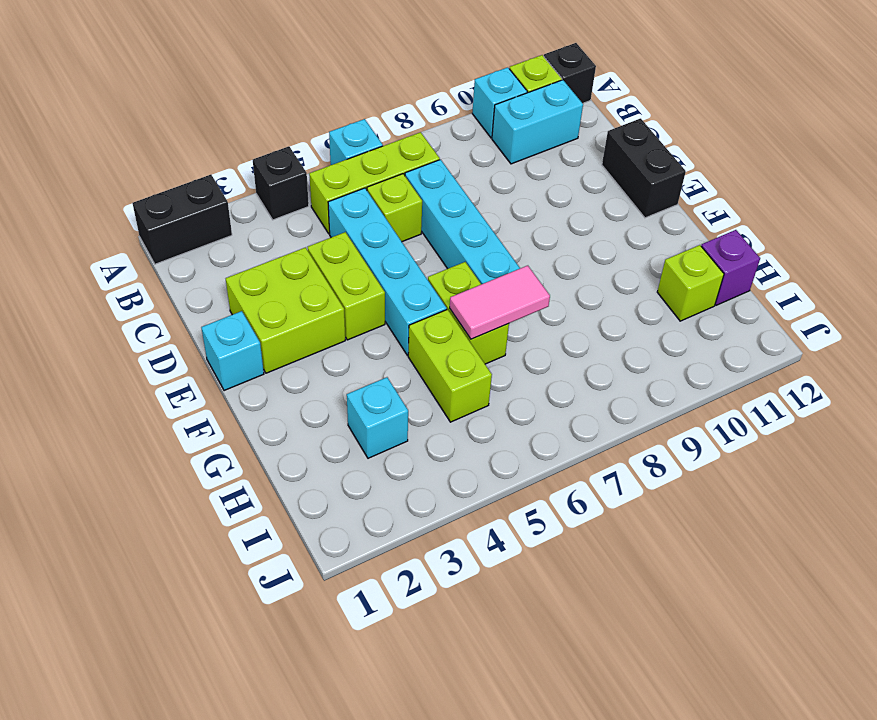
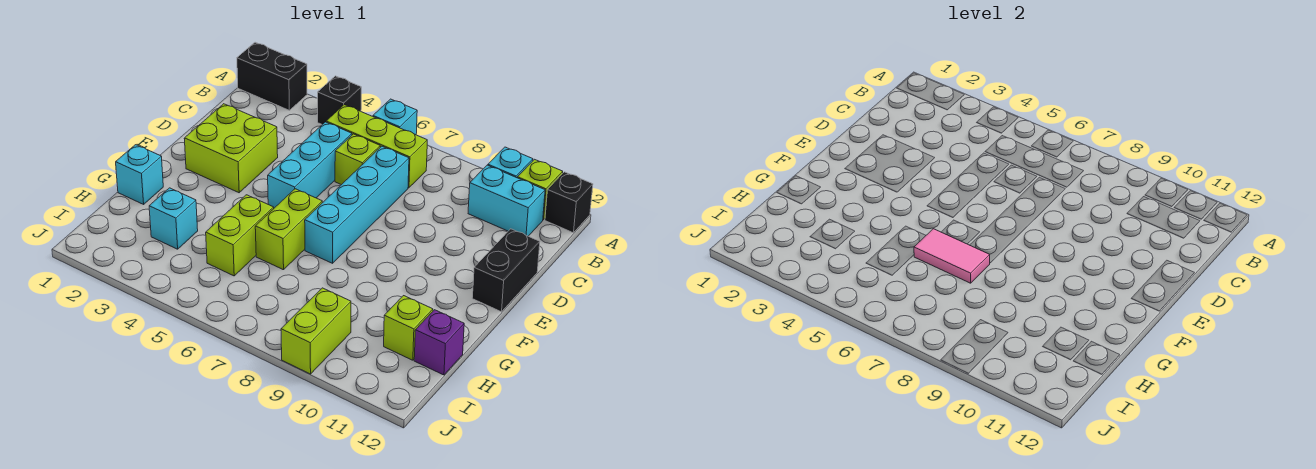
cyan brick C5:F5 level 1 -> cyan brick C5:E5 level 1
lime brick D4:E4 level 1 -> lime brick I9:J9 level 1
cyan brick E1 level 1 -> cyan brick G1 level 1

